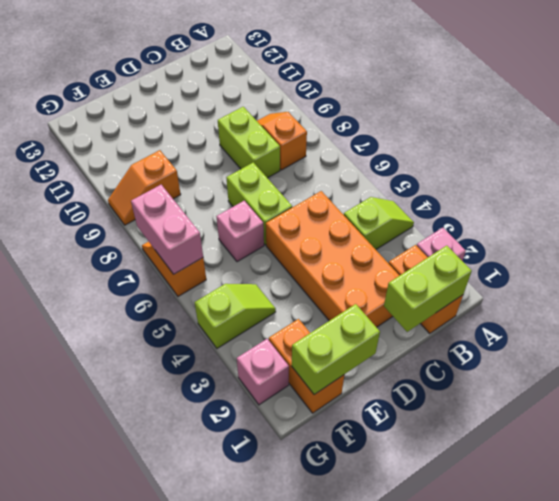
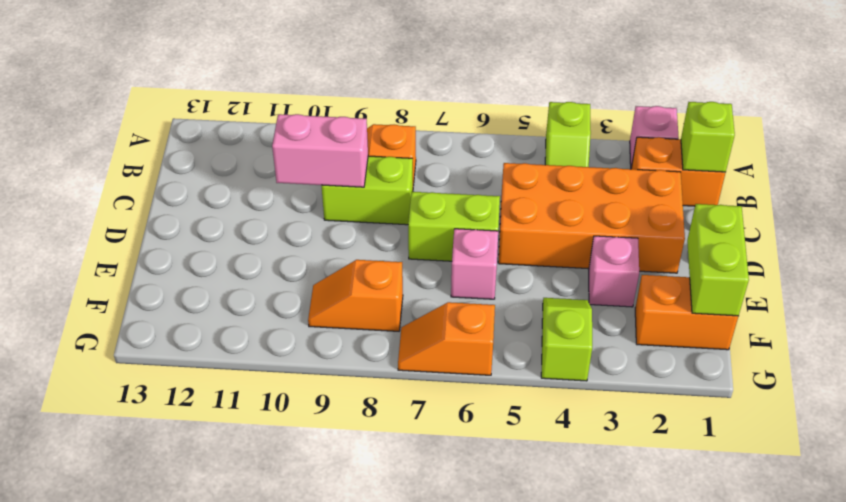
lime slope A4:B4 level 1 top B -> lime slope A4:B4 level 1 top A
lime brick B1:C1 level 2 -> lime brick B1 level 2
orange slope F9:G9 level 1 top F -> orange slope F8:F9 level 1 top 8
pink brick G2 level 1 -> pink brick E3 level 1
pink brick G6:G7 level 2 -> pink brick C9:C10 level 2

